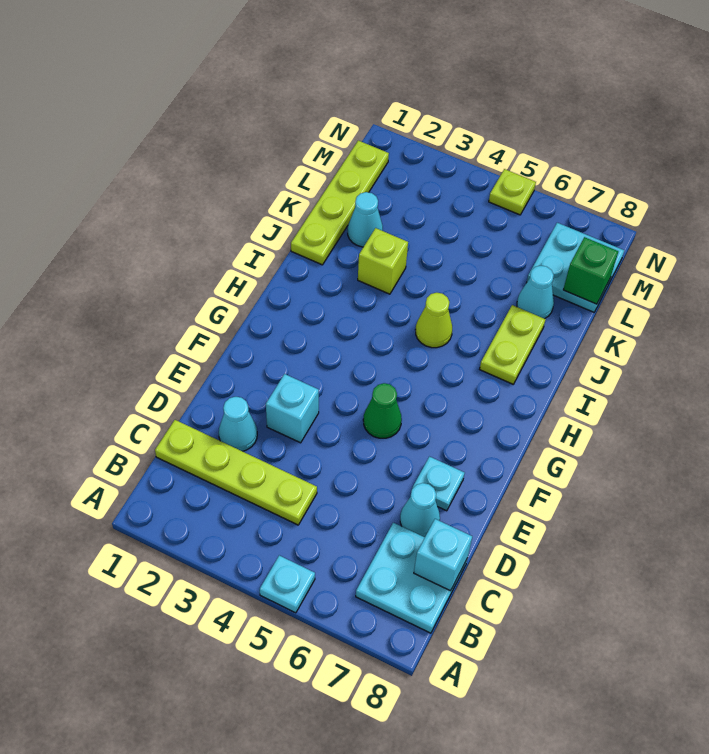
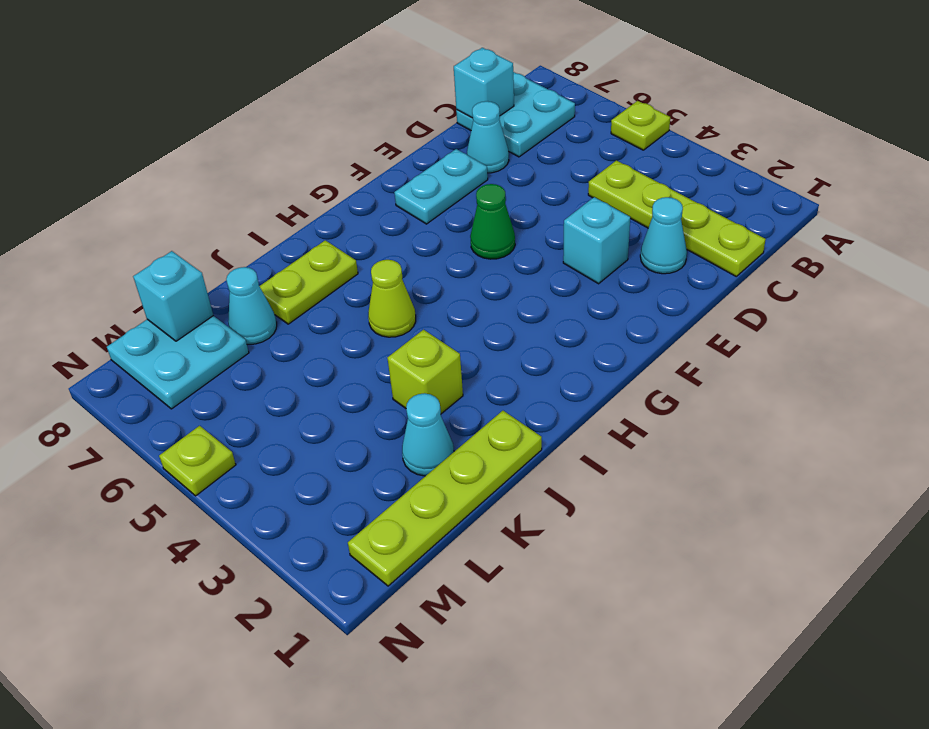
cyan plate A5 level 1 -> lime plate A5 level 1
cyan plate E7 level 1 -> cyan plate E7:F7 level 1
green brick L8 level 2 -> cyan brick L8 level 2

